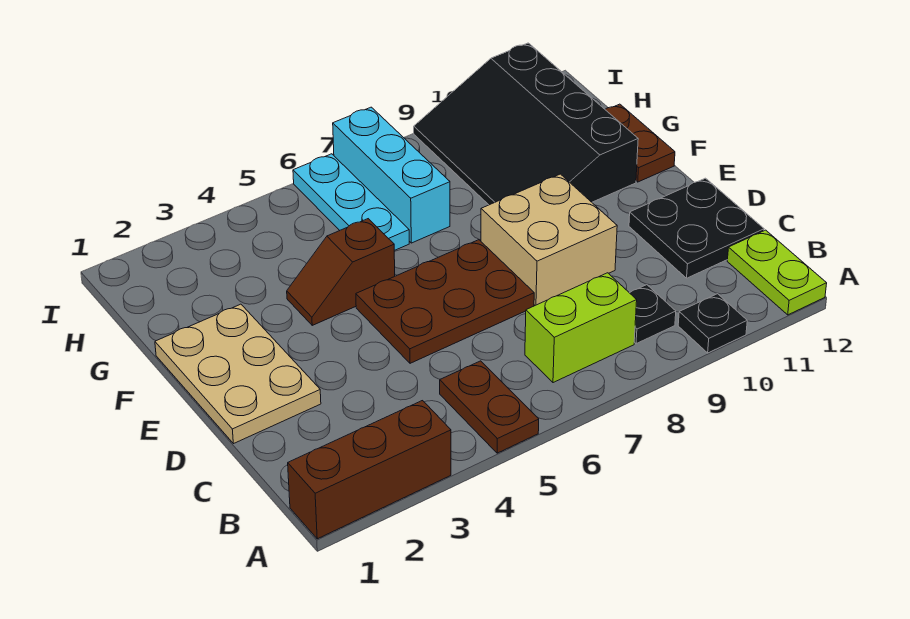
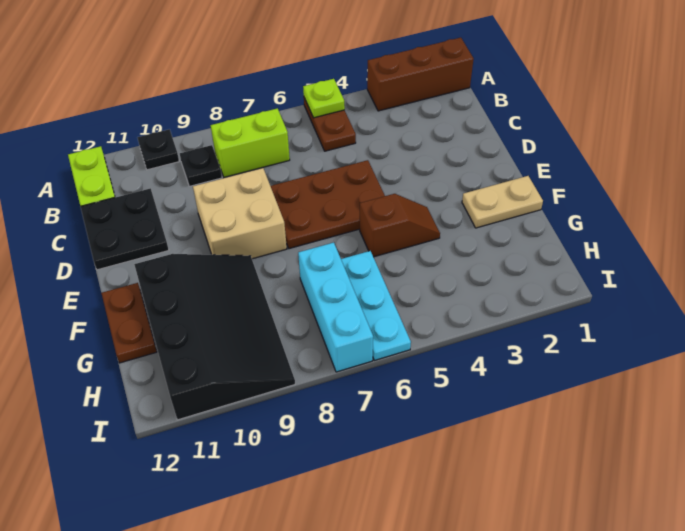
none -> lime plate A5 level 2
tan plate D1:F2 level 1 -> tan plate F1:F2 level 1

